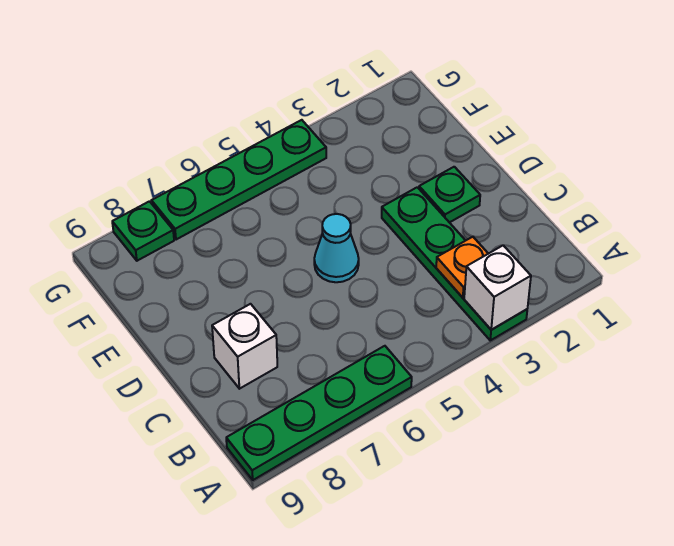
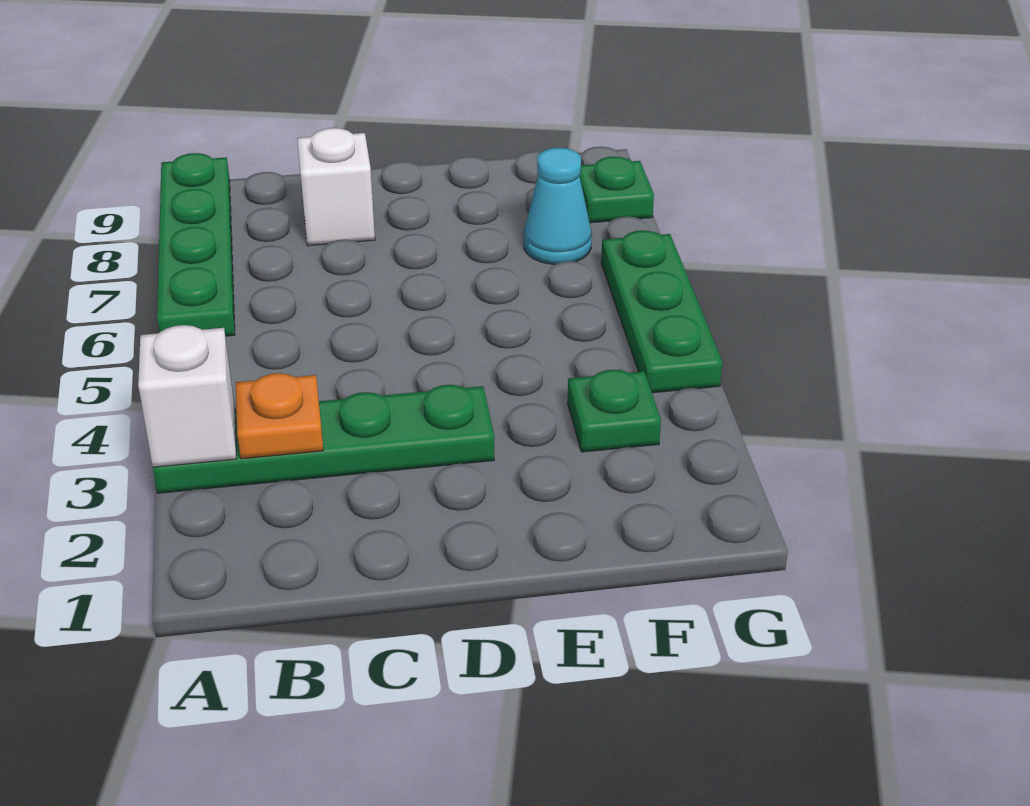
green plate D2 level 1 -> green plate F3 level 1
cyan cone D5 level 1 -> cyan cone F7 level 1
green plate G4:G7 level 1 -> green plate G4:G6 level 1

